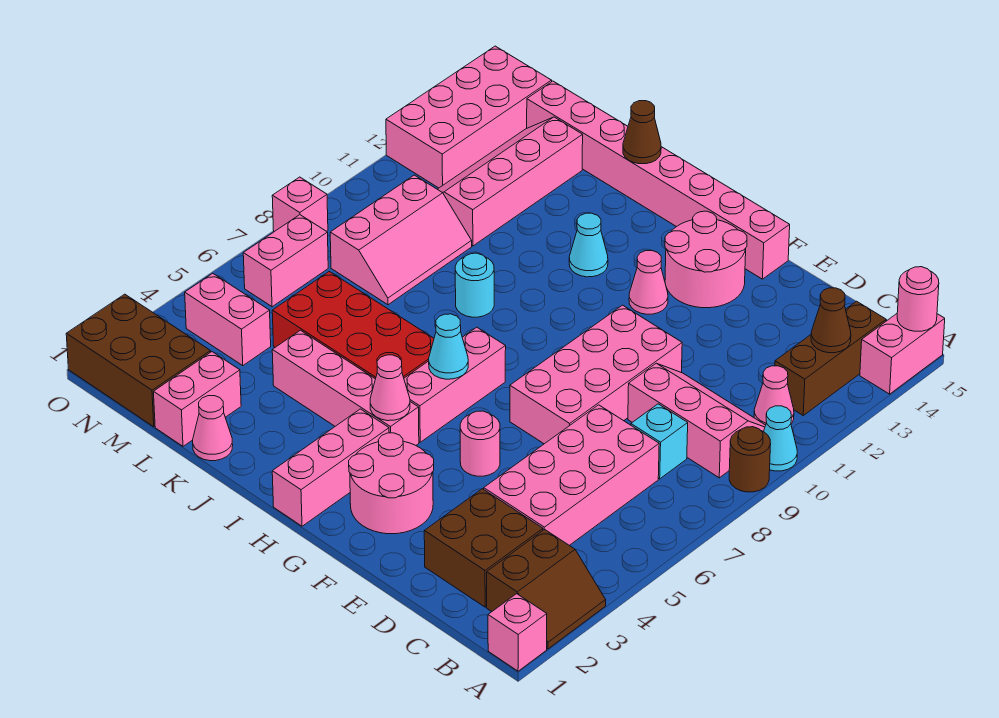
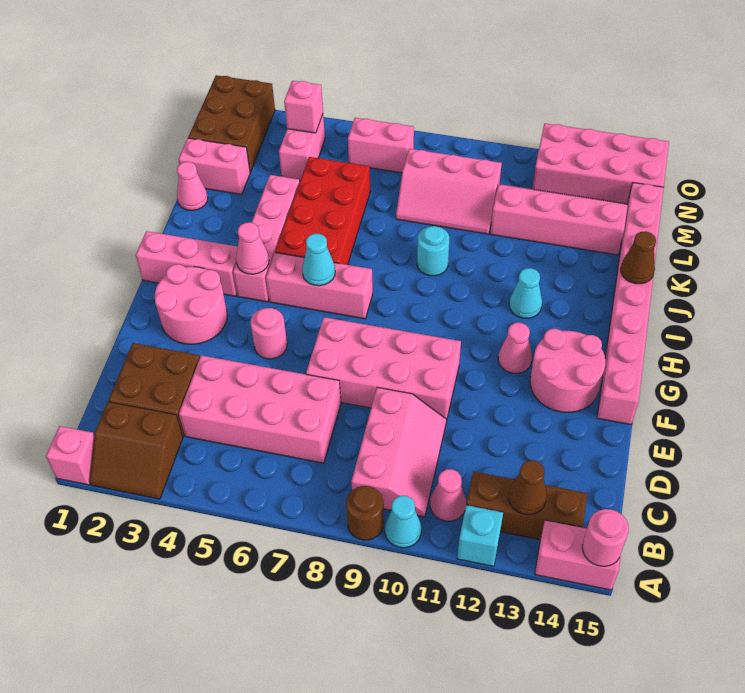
cyan brick C8 level 1 -> cyan brick A12 level 1
pink brick O8 level 1 -> pink brick N4 level 2

